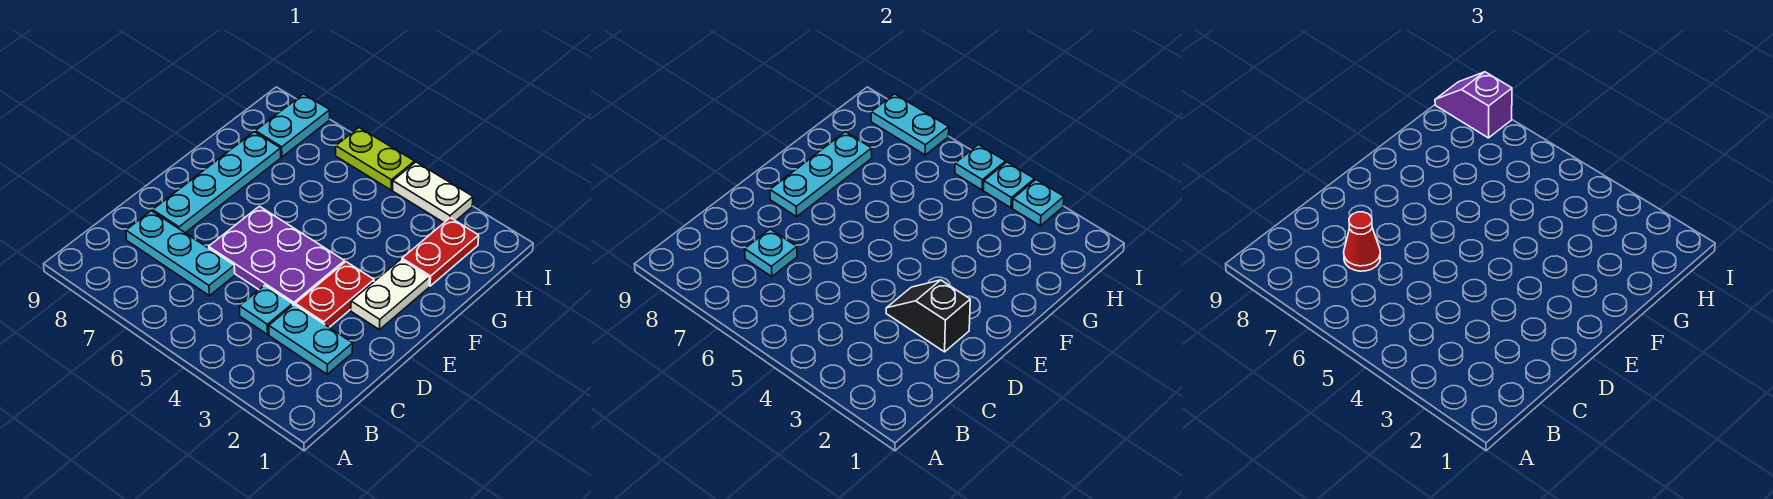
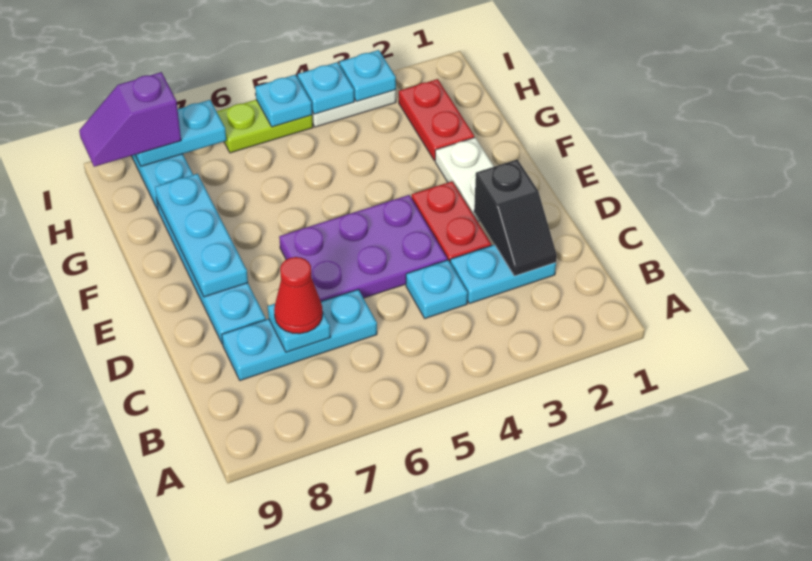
black slope D2:D3 level 2 top 2 -> black slope C2:D2 level 2 top D

